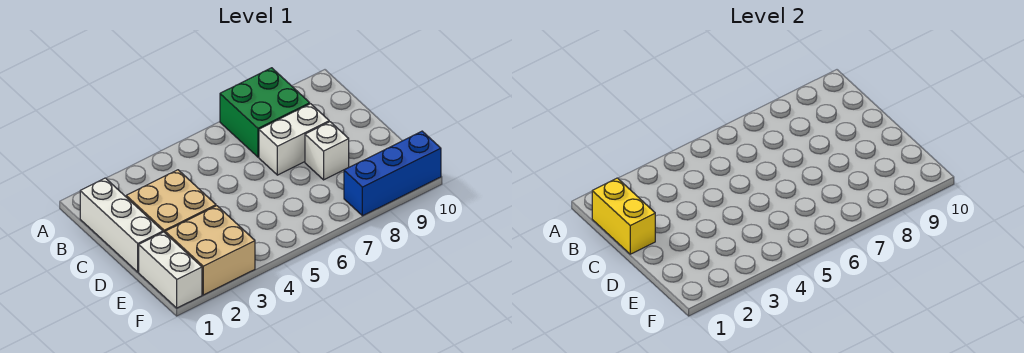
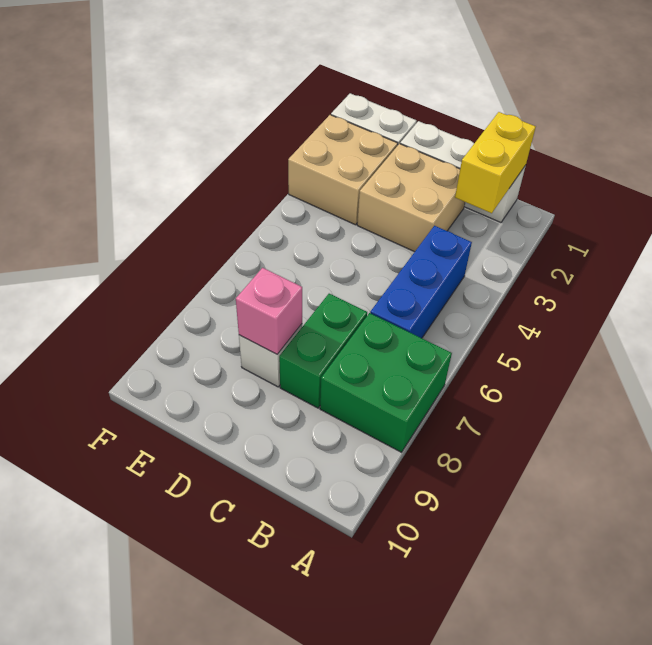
yellow brick B1:C1 level 2 -> yellow brick B1:B2 level 2
white brick C7:C8 level 1 -> green brick C7:C8 level 1
none -> pink brick D8 level 2
blue brick F8:F10 level 1 -> blue brick B4:B6 level 1

